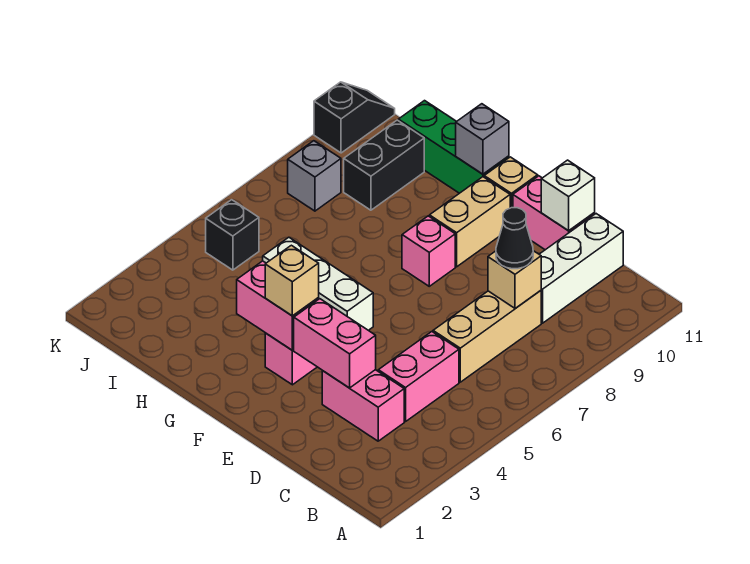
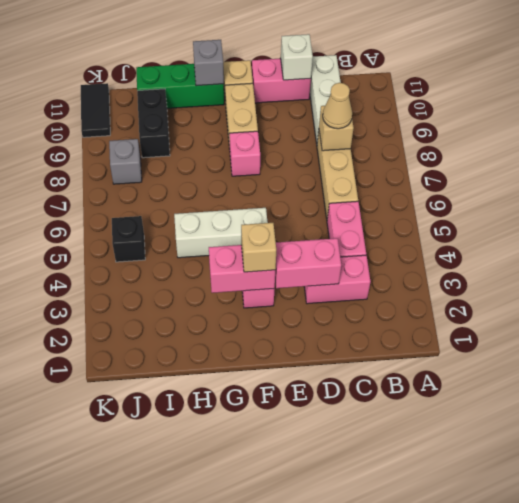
black cone C8 level 3 -> tan cone C8 level 3
black slope K10:K11 level 1 top 10 -> black tile K10:K11 level 1

